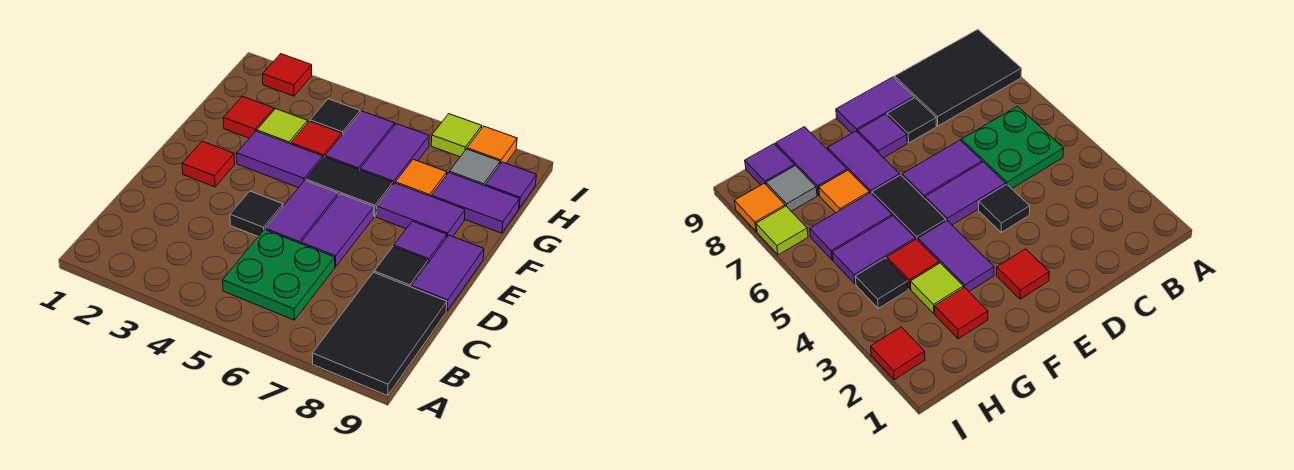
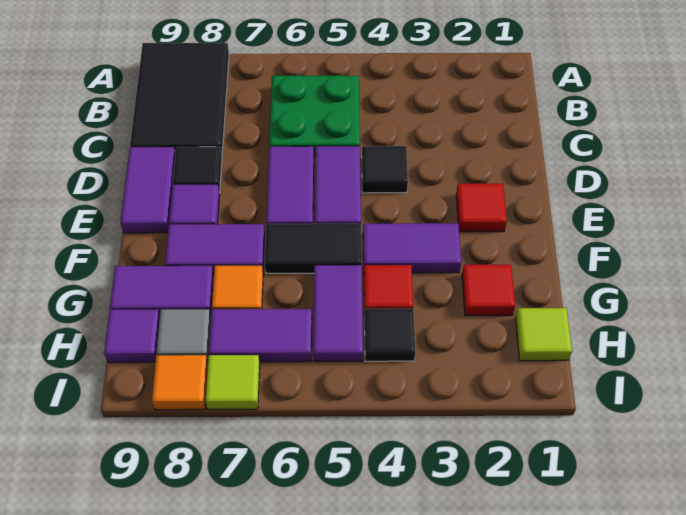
lime tile G3 level 1 -> lime tile H1 level 1
purple tile G6:H6 level 1 -> purple tile H6:H7 level 1
red tile I2 level 1 -> none

